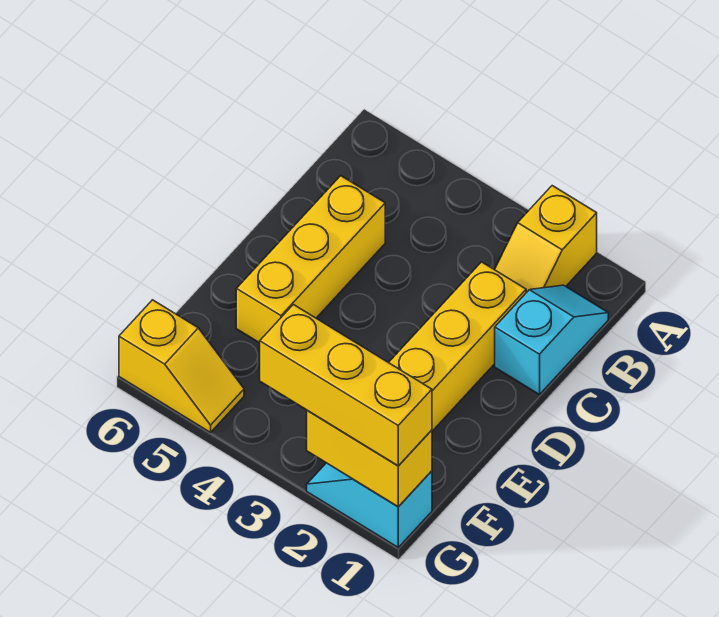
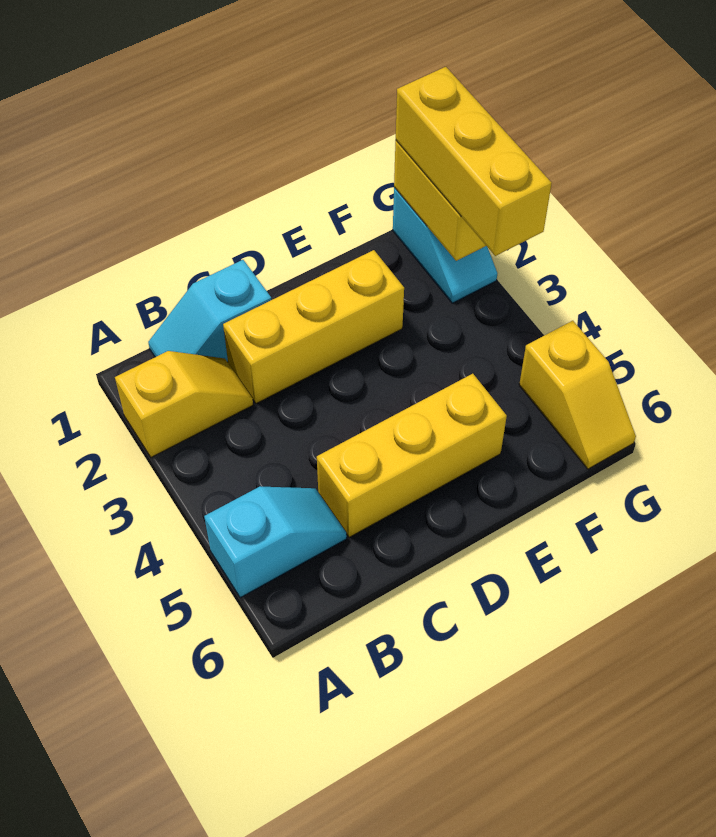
none -> cyan slope A5:B5 level 1 top A
yellow slope G5:G6 level 1 top 6 -> yellow slope G5:G6 level 1 top 5

